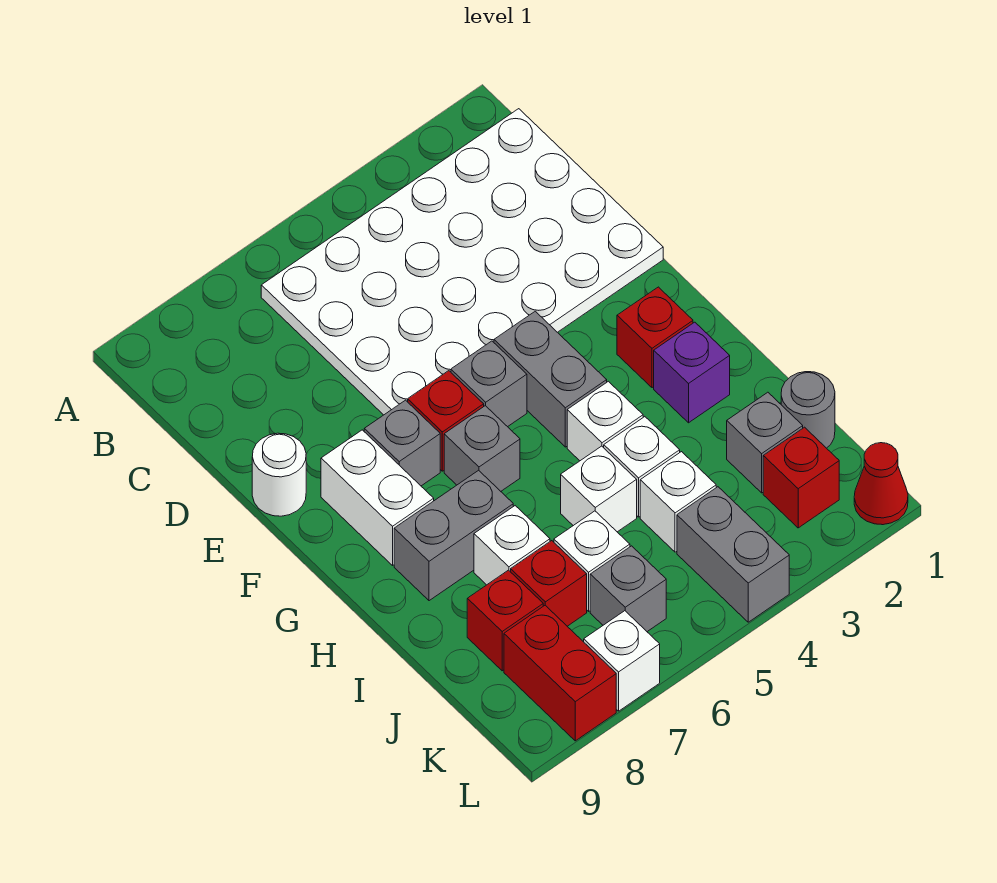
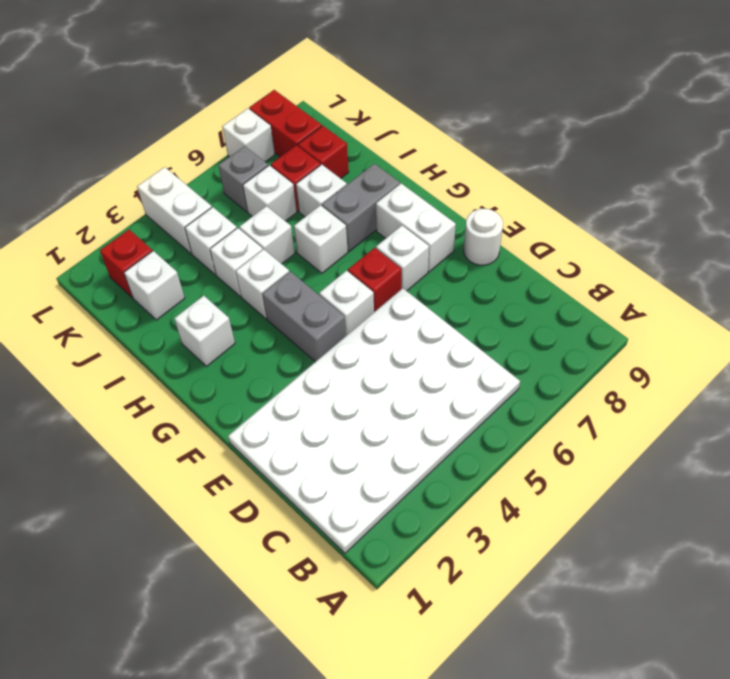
grey brick F5 level 1 -> white brick F5 level 1
grey brick F7 level 1 -> white brick F7 level 1
red brick G2 level 1 -> none
grey brick G6 level 1 -> none
purple brick H2 level 1 -> white brick H2 level 1
none -> white brick H6 level 1
grey round brick J1 level 1 -> none
grey brick J2 level 1 -> white brick J2 level 1
grey brick K4:L4 level 1 -> white brick K4:L4 level 1
red cone L1 level 1 -> none

